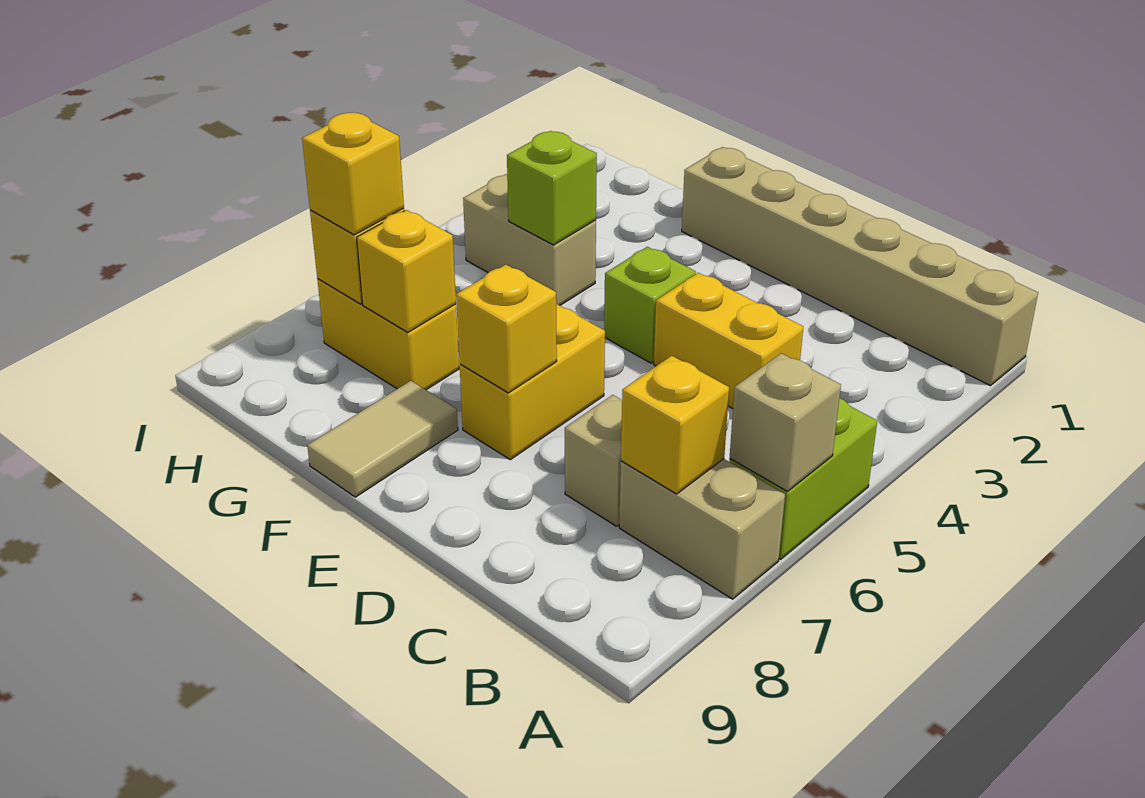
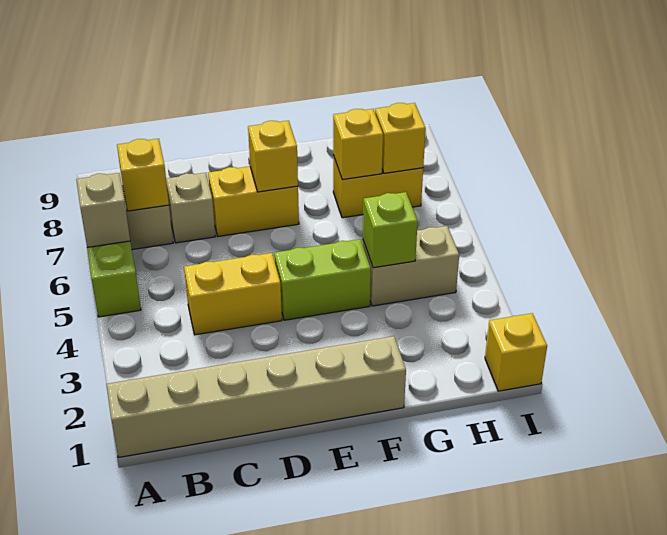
lime brick E4 level 1 -> lime brick E4:F4 level 1
yellow brick E6:E7 level 1 -> yellow brick D7:E7 level 1
tan tile F8:F9 level 1 -> none
yellow brick H7 level 3 -> yellow brick I1 level 1

